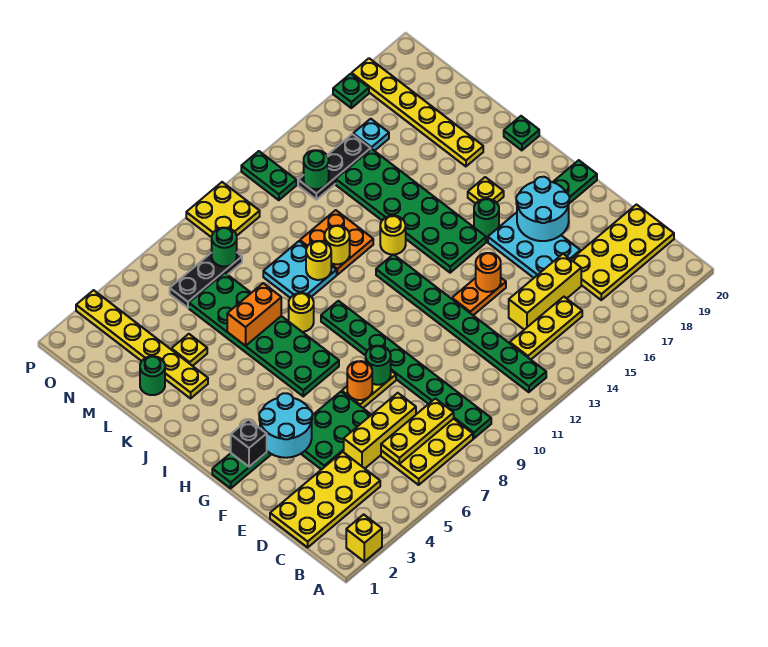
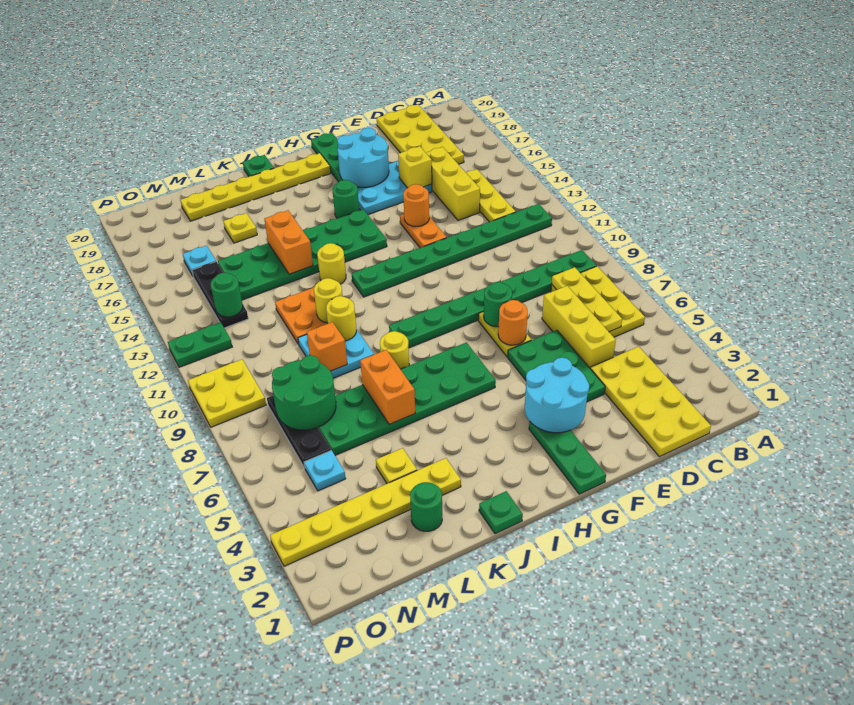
yellow brick A2 level 1 -> yellow brick E16 level 2
black brick G2 level 2 -> none
yellow plate I17 level 1 -> yellow plate L17 level 1
none -> orange brick K14:K15 level 2
yellow plate K18:P18 level 1 -> yellow plate H19:M19 level 1
none -> orange brick L9 level 2
none -> cyan plate N5 level 1
green round brick N8 level 2 -> green round brick M7:N8 level 2
green plate P17 level 1 -> green plate J1 level 1

